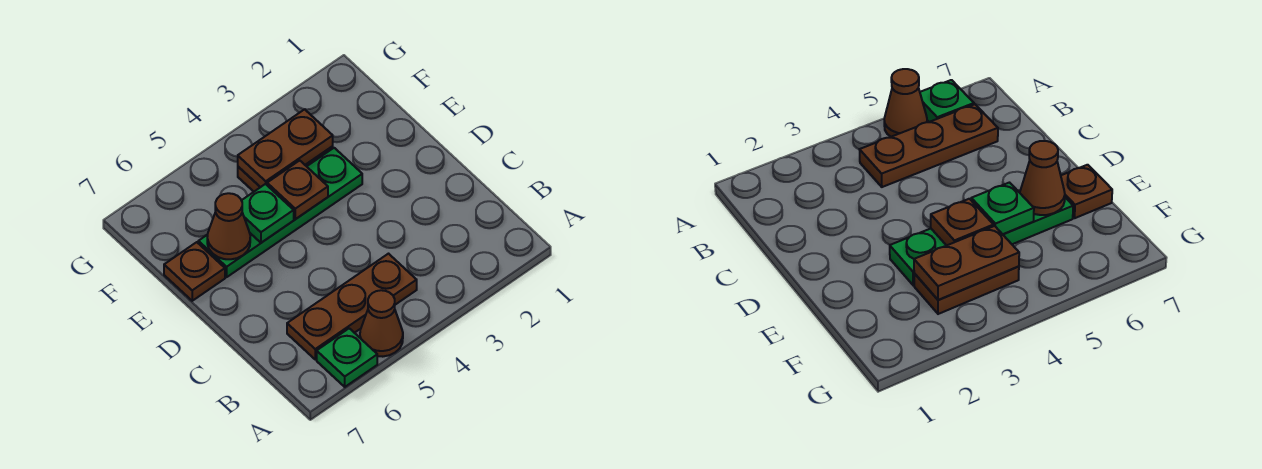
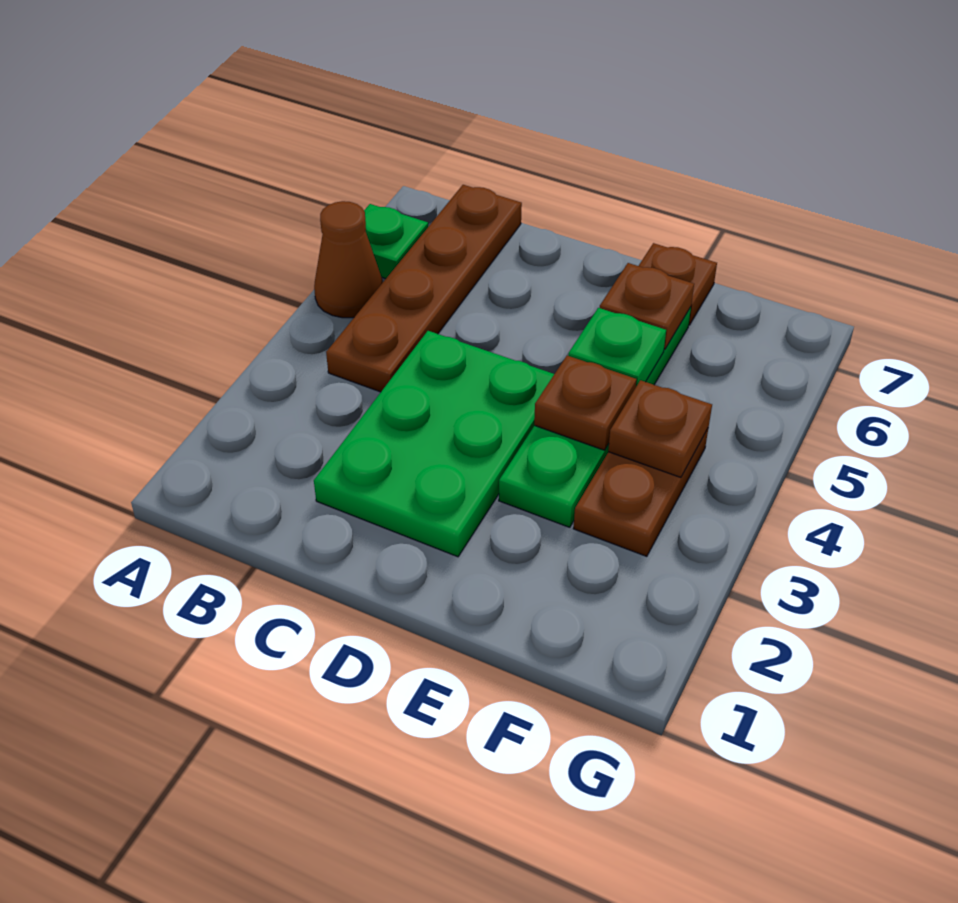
brown plate B4:B6 level 1 -> brown plate B4:B7 level 1
none -> green plate C2:D4 level 1
brown cone E6 level 2 -> brown plate E6 level 2
brown plate F3:F4 level 2 -> brown plate F4 level 2

